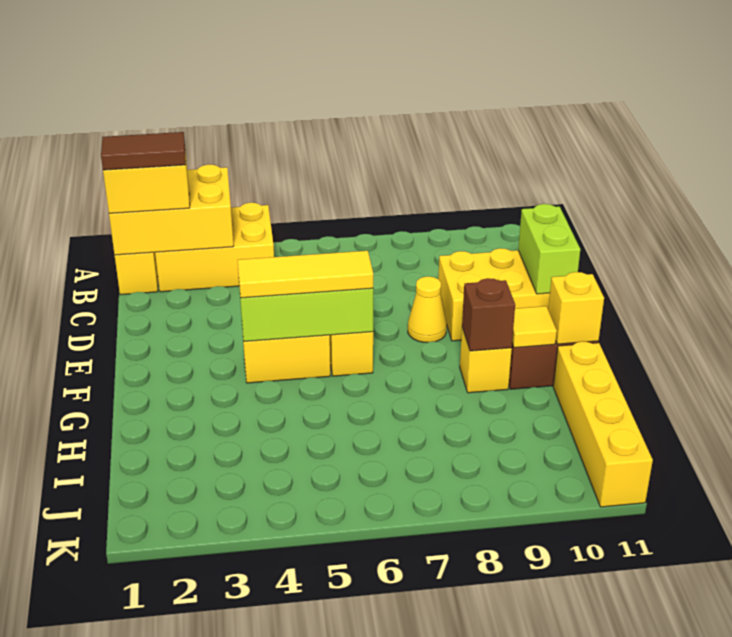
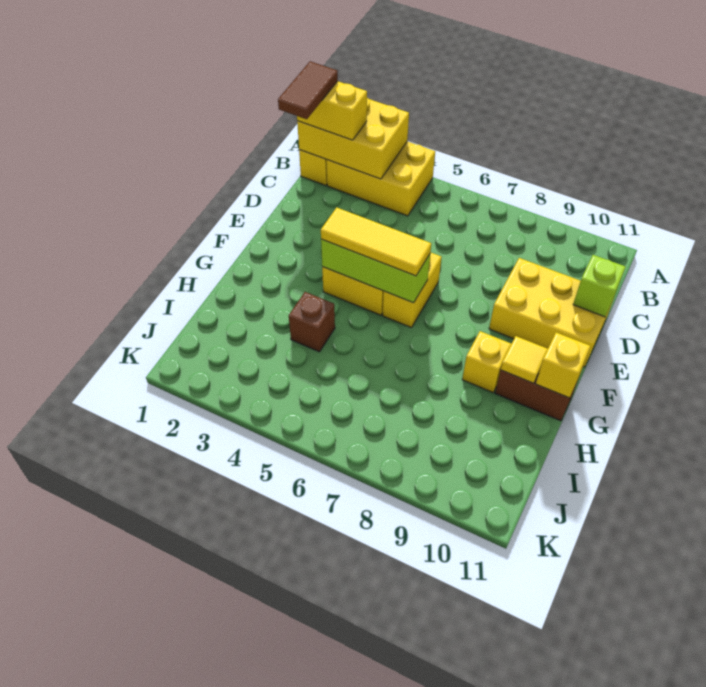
brown tile B1:B2 level 4 -> brown tile B1:C1 level 4
lime brick D11:E11 level 2 -> lime brick D11 level 2
yellow cone E8 level 1 -> none
brown brick G9 level 2 -> brown brick H4 level 1
yellow brick H11:K11 level 1 -> none

